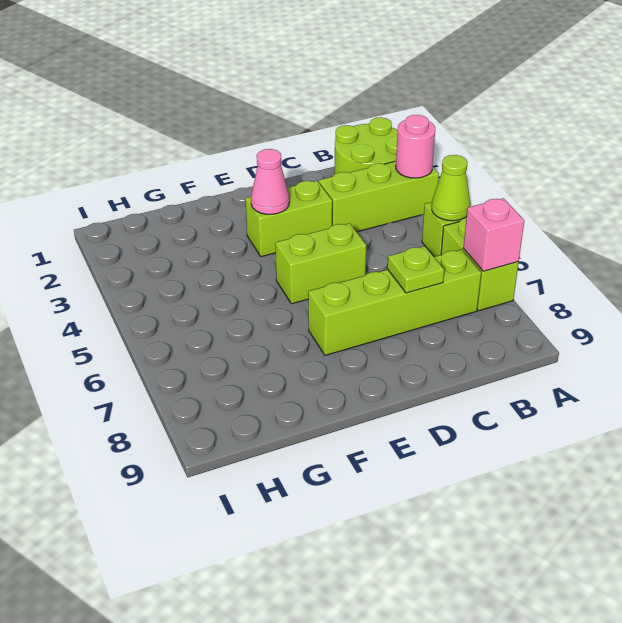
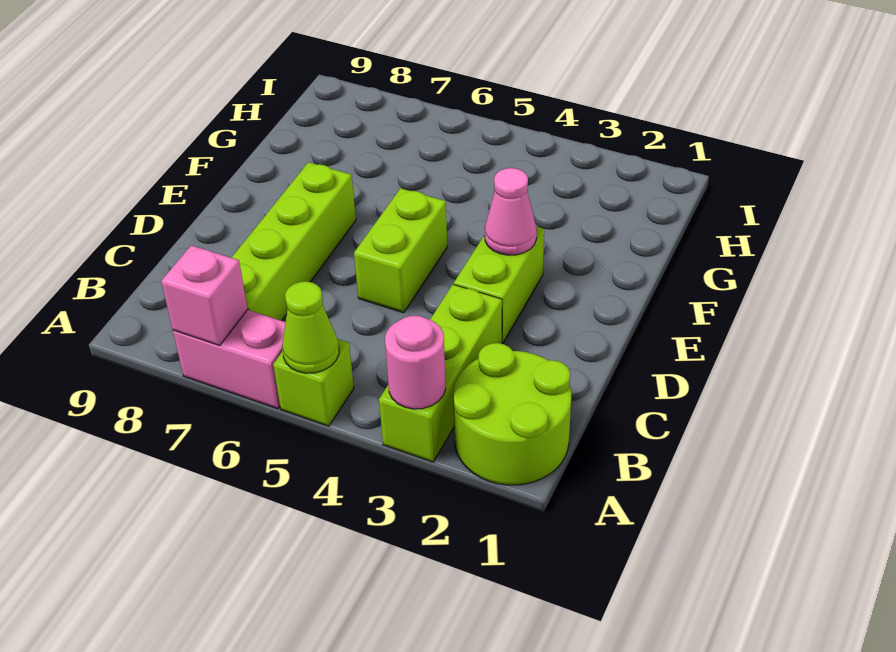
lime brick A6:A7 level 1 -> pink brick A6:A7 level 1
lime plate C7 level 2 -> none

